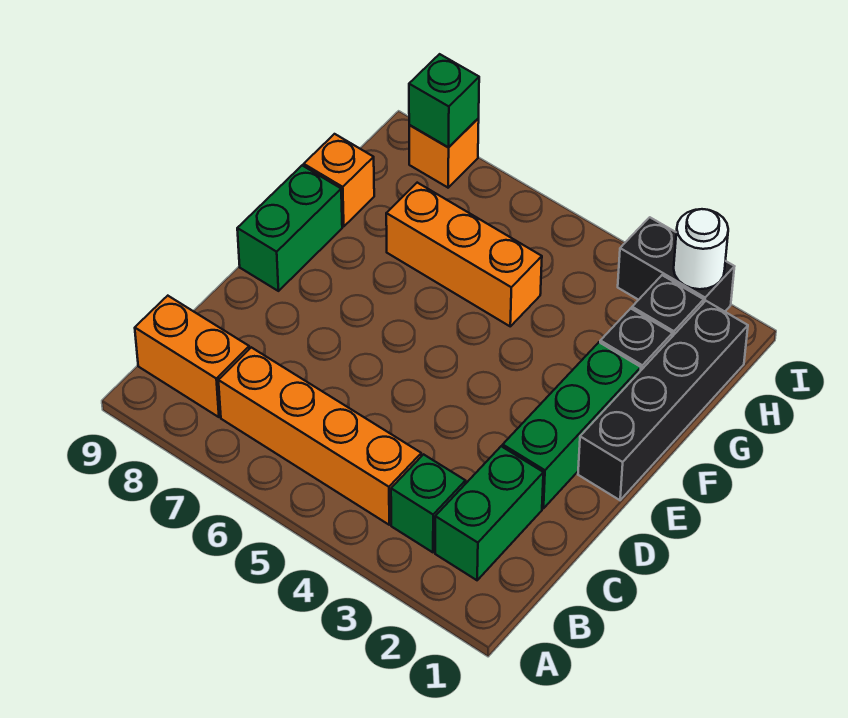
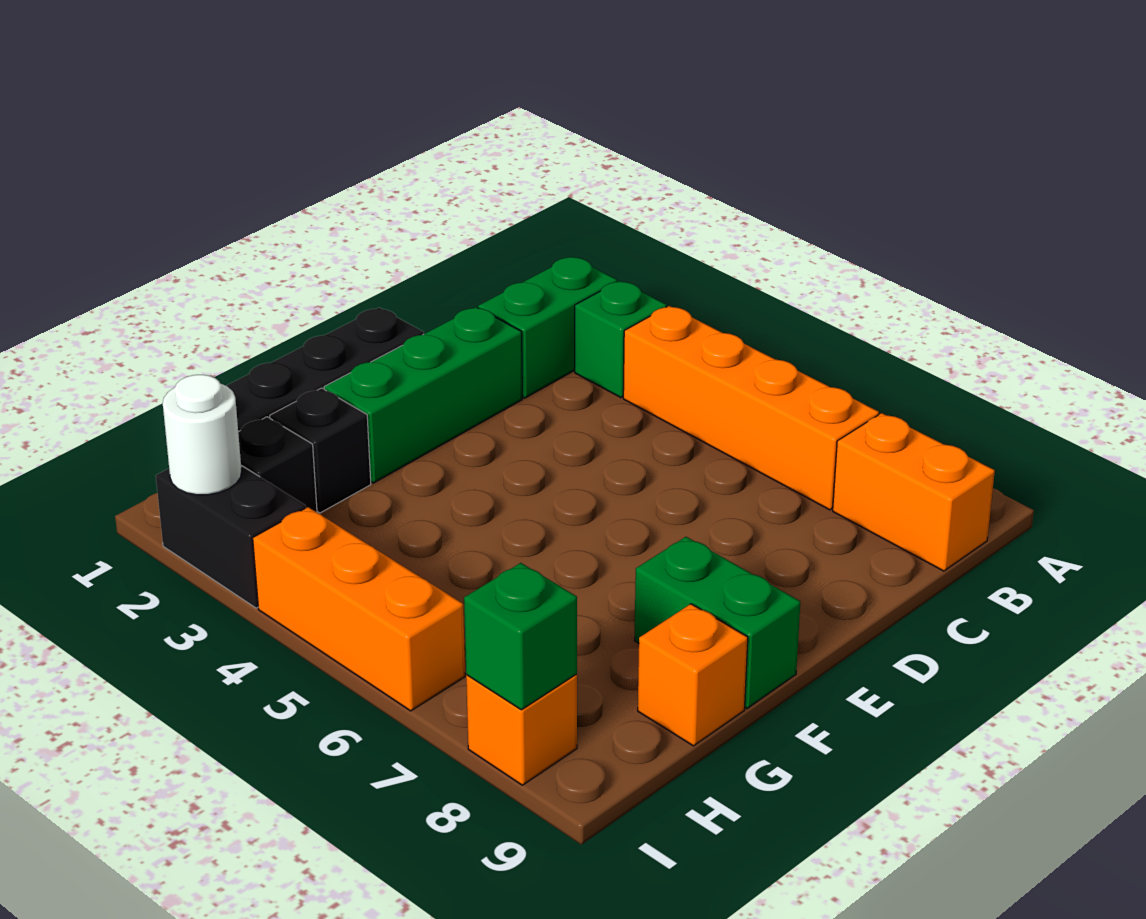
green brick E9:F9 level 1 -> green brick F8:F9 level 1
orange brick G5:G7 level 1 -> orange brick I4:I6 level 1

